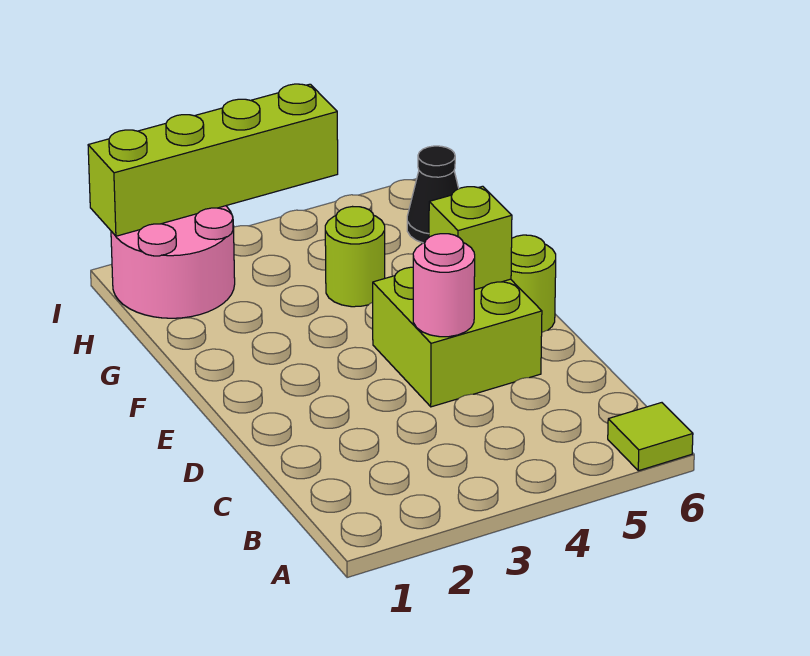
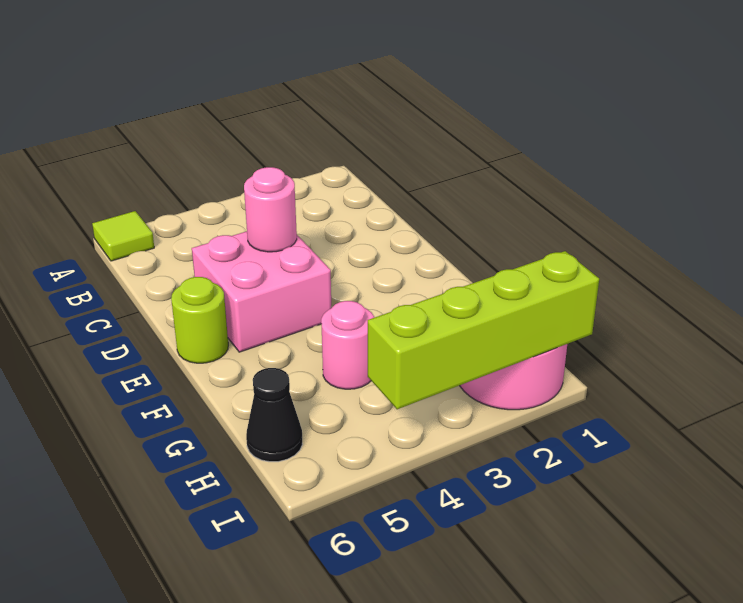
lime brick D4:E5 level 1 -> pink brick D4:E5 level 1
lime brick E5 level 2 -> none
lime round brick G4 level 1 -> pink round brick G4 level 1

